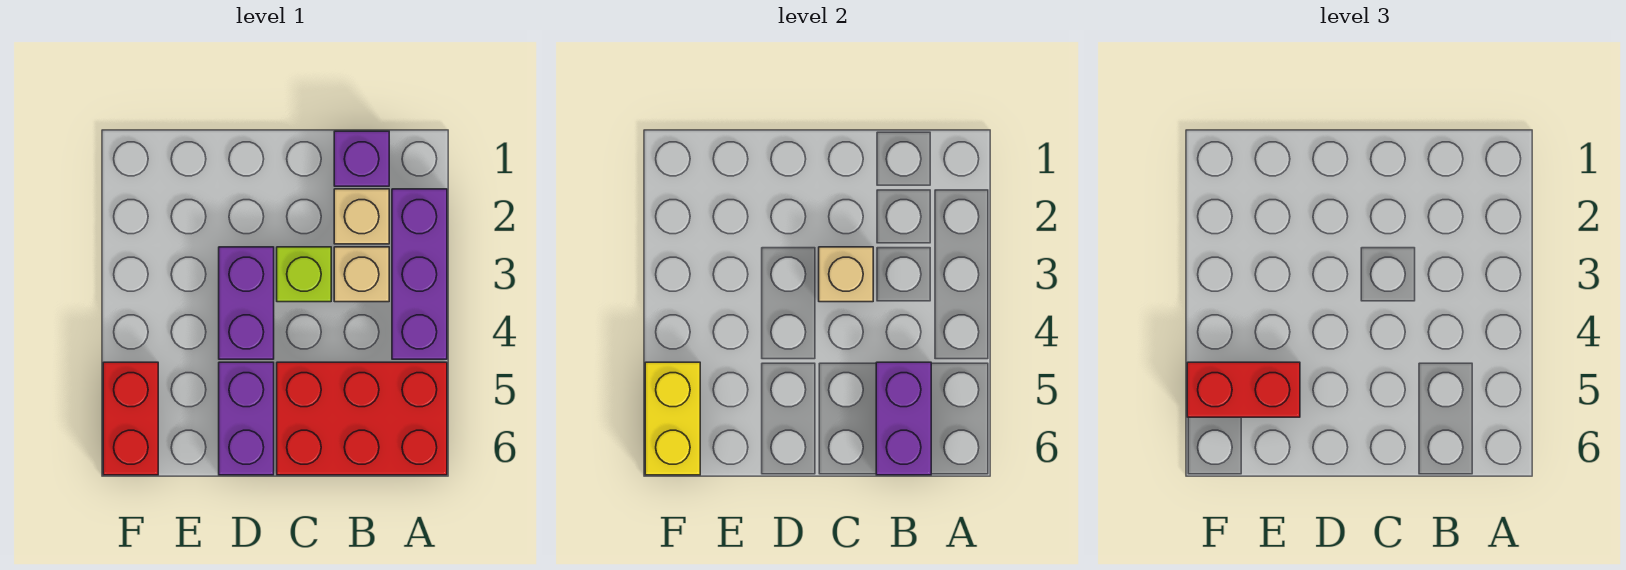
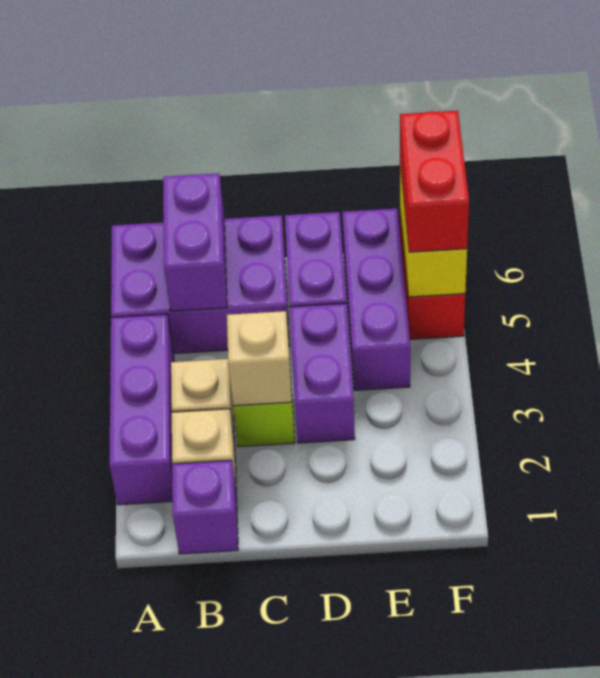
red brick A5:C6 level 1 -> purple brick A5:C6 level 1
none -> purple brick E4:E6 level 1
red brick E5:F5 level 3 -> red brick F5:F6 level 3

